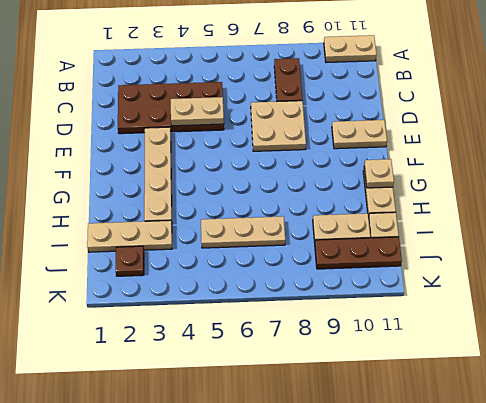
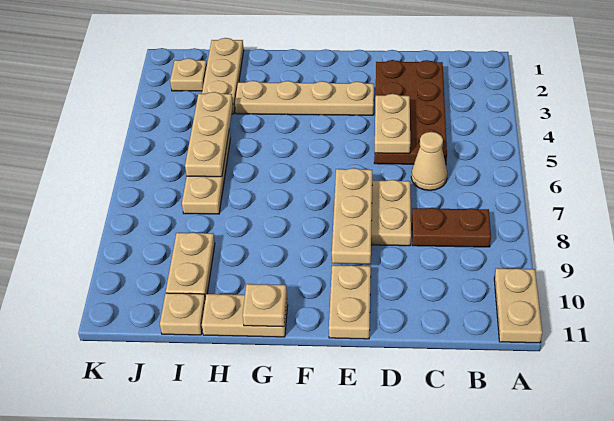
none -> tan cone C6 level 1
none -> tan plate E7:E9 level 2
none -> tan plate I4:I6 level 2
brown plate J2 level 1 -> tan plate J2 level 1
brown plate J9:J11 level 1 -> none

